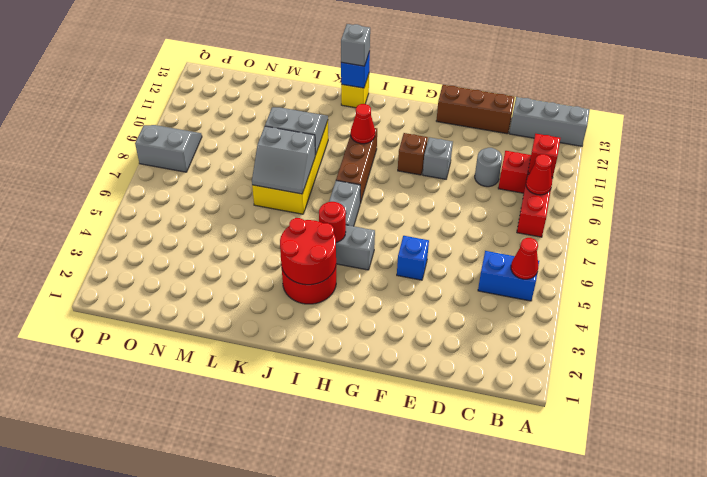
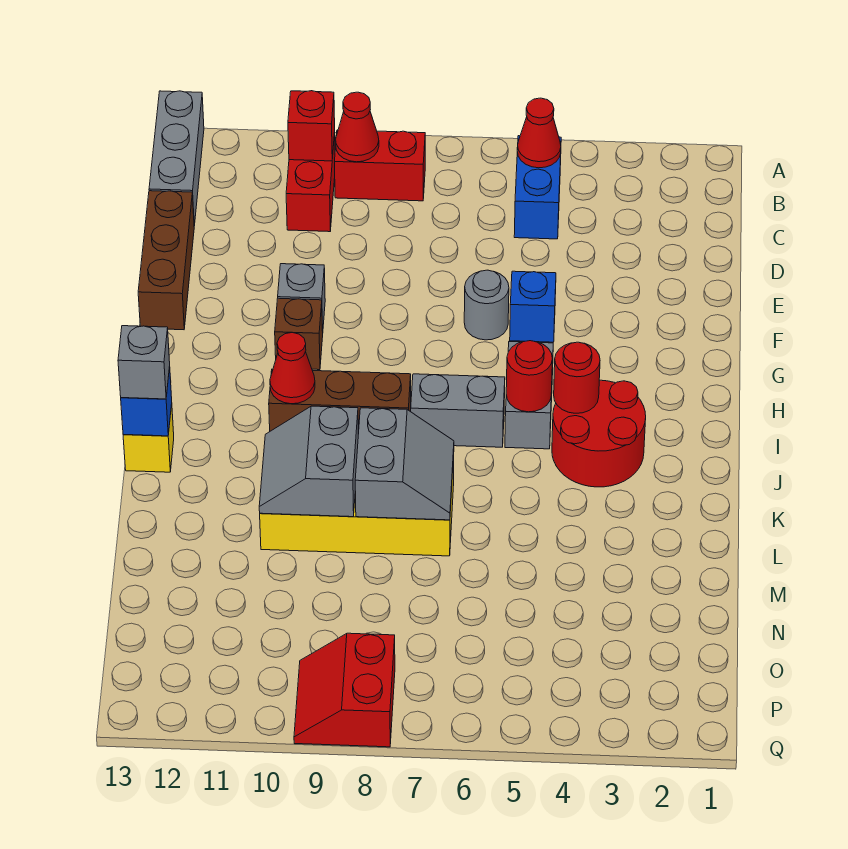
grey round brick D10 level 1 -> grey round brick F6 level 1
red round brick I3:J4 level 2 -> red round brick I4 level 2
grey slope P8:Q9 level 1 top 8 -> red slope P8:Q9 level 1 top 8

